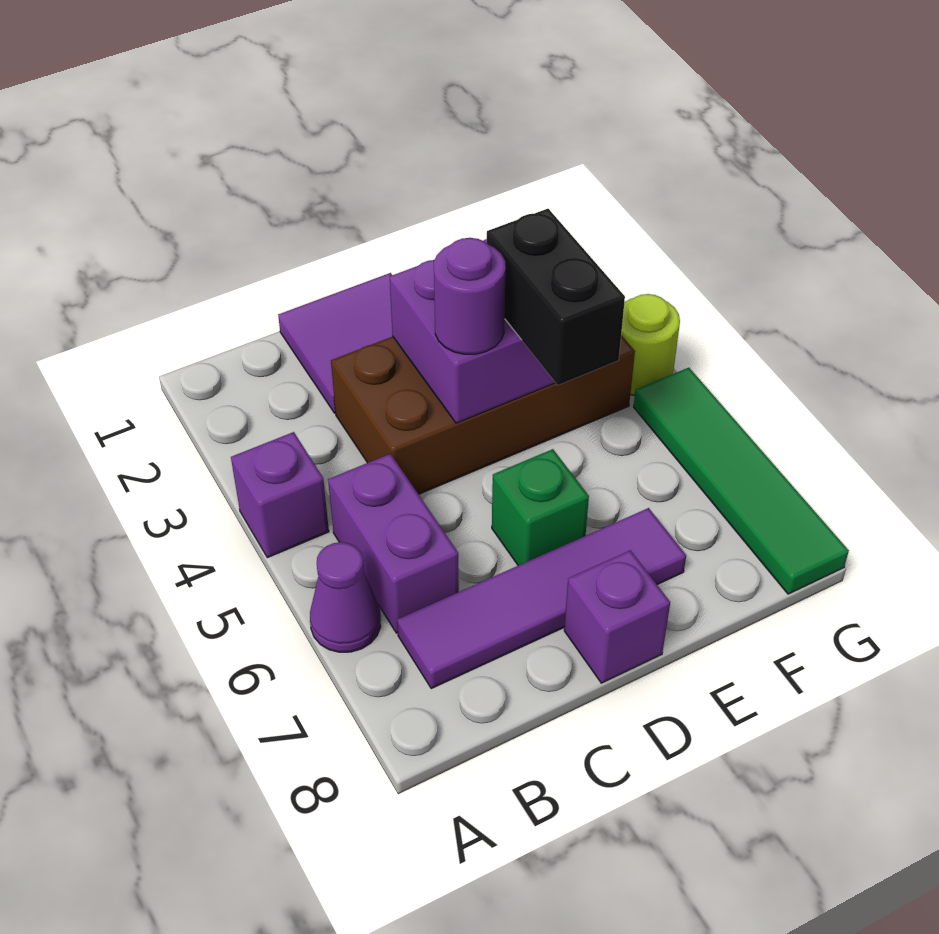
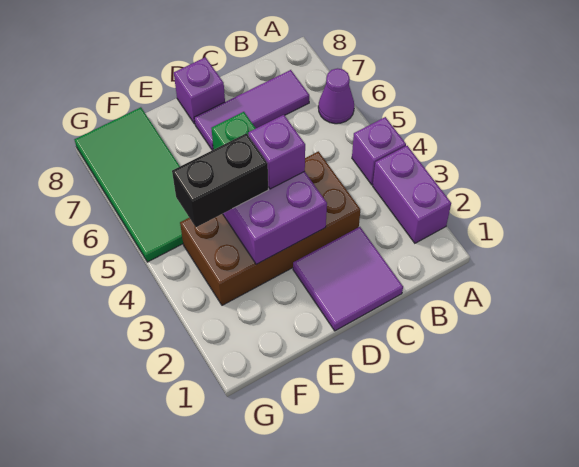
purple brick B5:B6 level 1 -> purple brick A2:A3 level 1
purple tile B7:E7 level 1 -> purple tile B7:D7 level 1
purple round brick D4 level 3 -> purple brick D4 level 3
black brick E4:E5 level 3 -> black brick E4:F4 level 3
lime round brick G4 level 1 -> none
green tile G5:G8 level 1 -> green tile F5:G8 level 1

